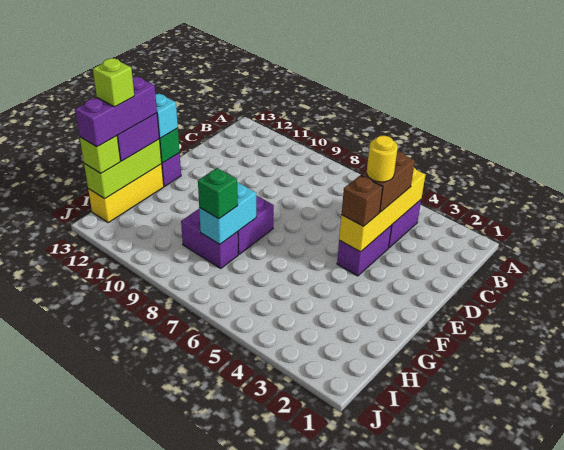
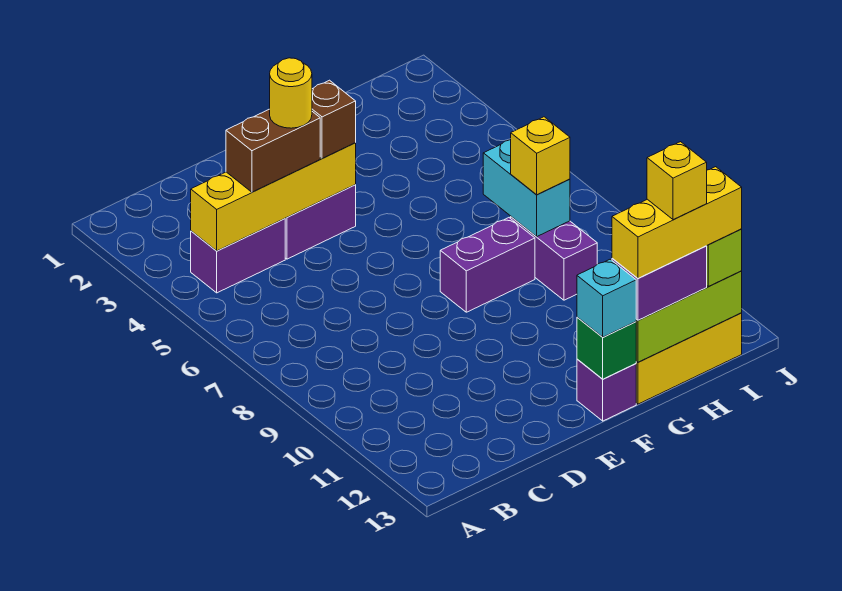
cyan brick G8:H8 level 2 -> cyan brick H7:H8 level 2
purple brick G13:I13 level 4 -> yellow brick G13:I13 level 4
green brick H8 level 3 -> yellow brick H8 level 3
lime brick H13 level 5 -> yellow brick H13 level 5

